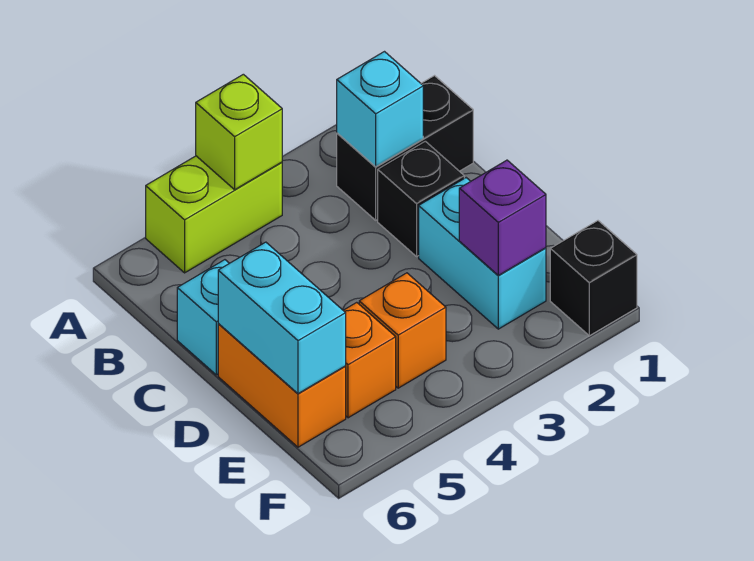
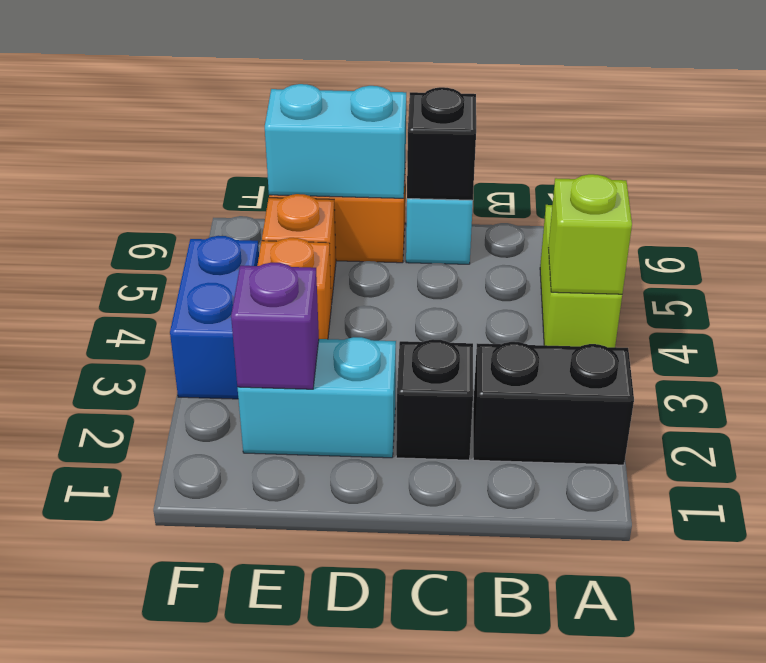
black brick B1:B2 level 1 -> black brick A2:B2 level 1
cyan brick B2 level 2 -> none
black brick F1 level 1 -> black brick C6 level 2
none -> blue brick F3:F4 level 1

